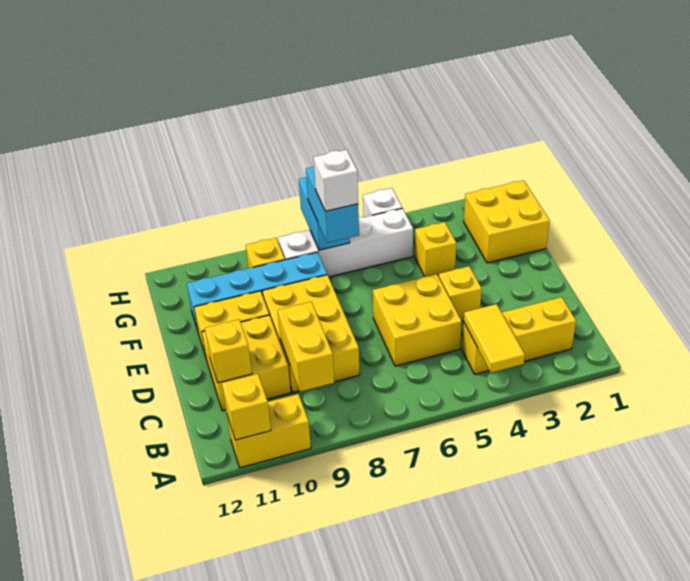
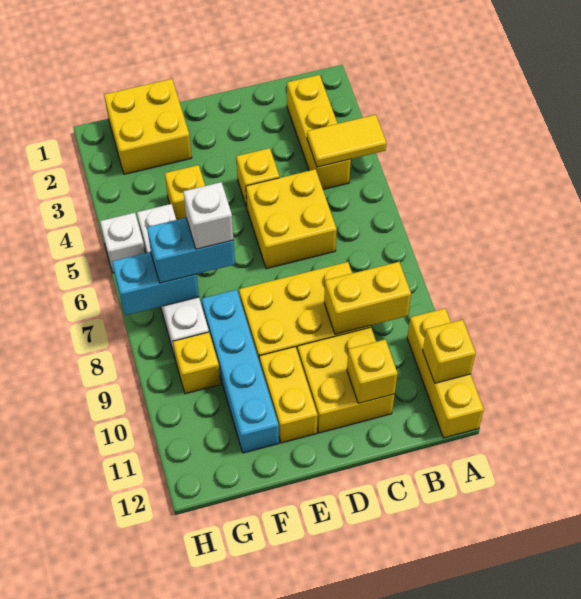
yellow brick A10:A11 level 1 -> yellow brick A10:A12 level 1

